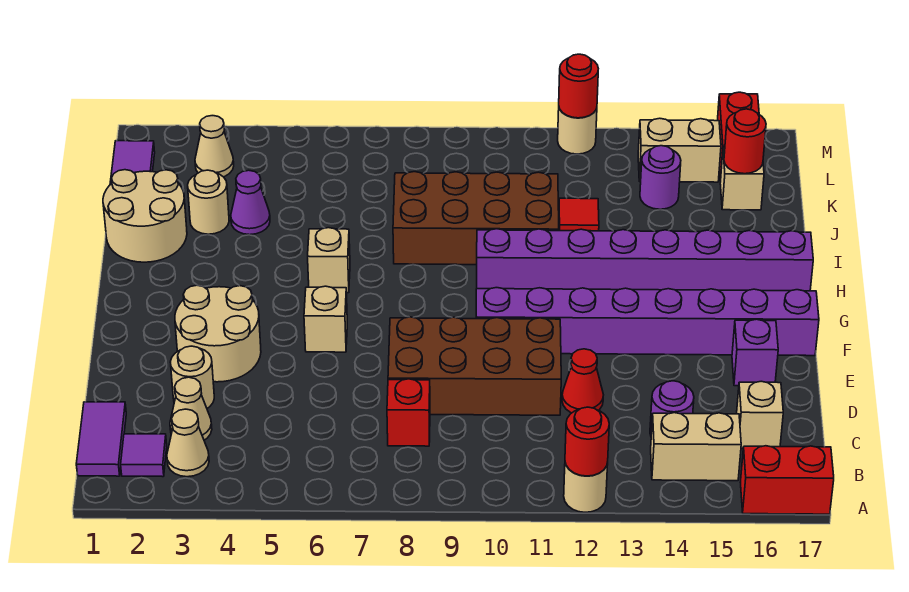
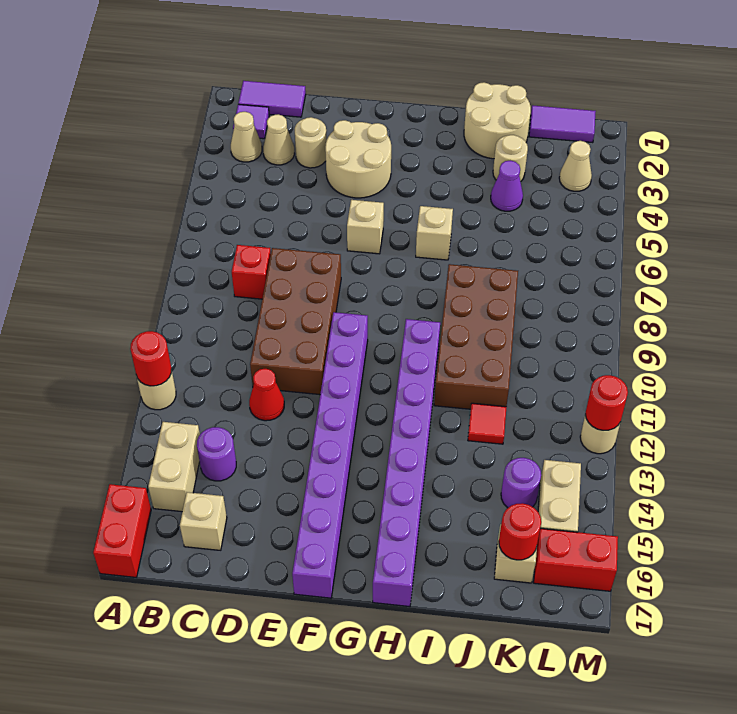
purple brick E16 level 1 -> none

